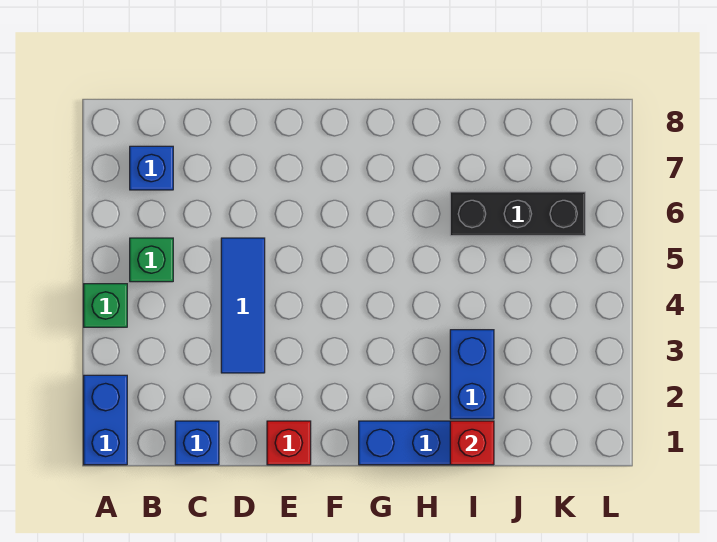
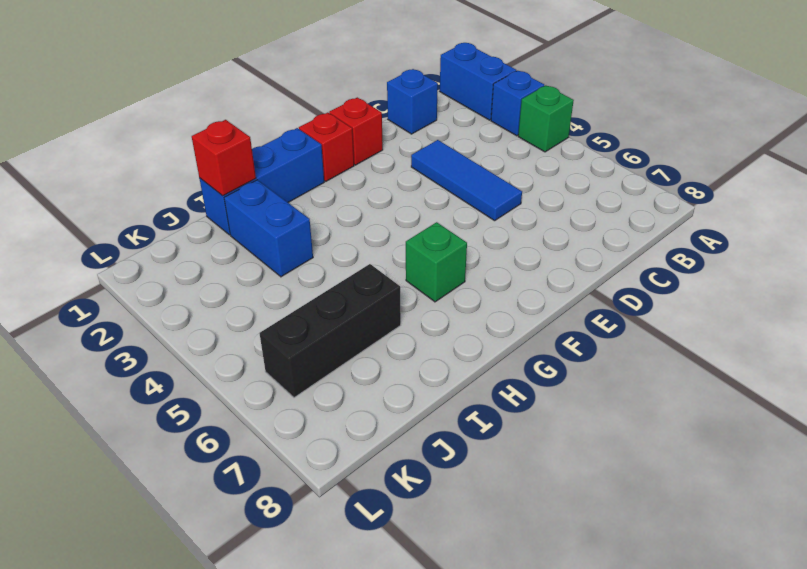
green brick B5 level 1 -> green brick G6 level 1
blue brick B7 level 1 -> blue brick A3 level 1
none -> red brick F1 level 1

